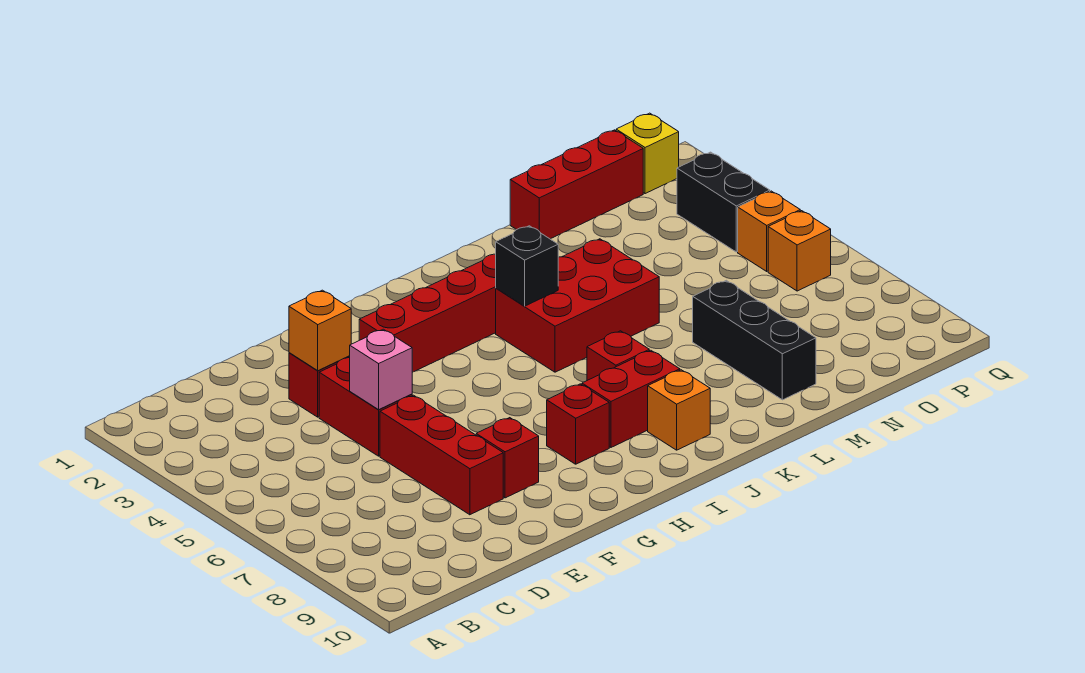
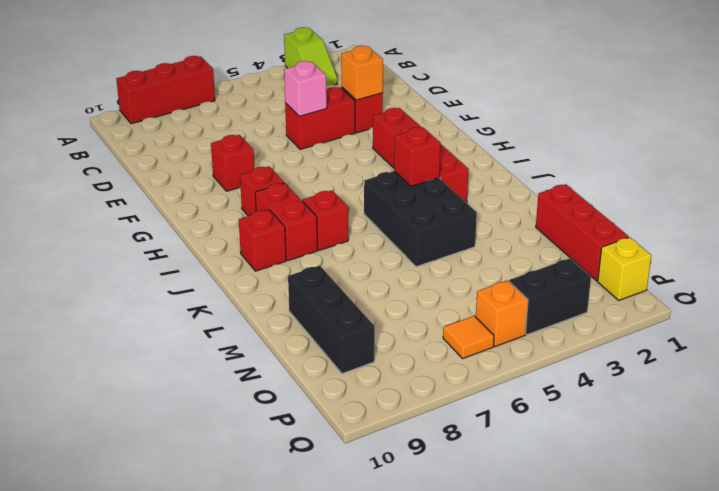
none -> lime slope A3:B3 level 1 top A
red brick E6:E8 level 1 -> red brick A7:A9 level 1
red brick J4:L5 level 1 -> black brick J4:L5 level 1
black brick J4 level 2 -> red brick J4 level 2
orange brick J9 level 1 -> red brick J9 level 1
black brick M7:M9 level 1 -> black brick M9:O9 level 1
orange brick P6 level 1 -> orange tile P6 level 1

